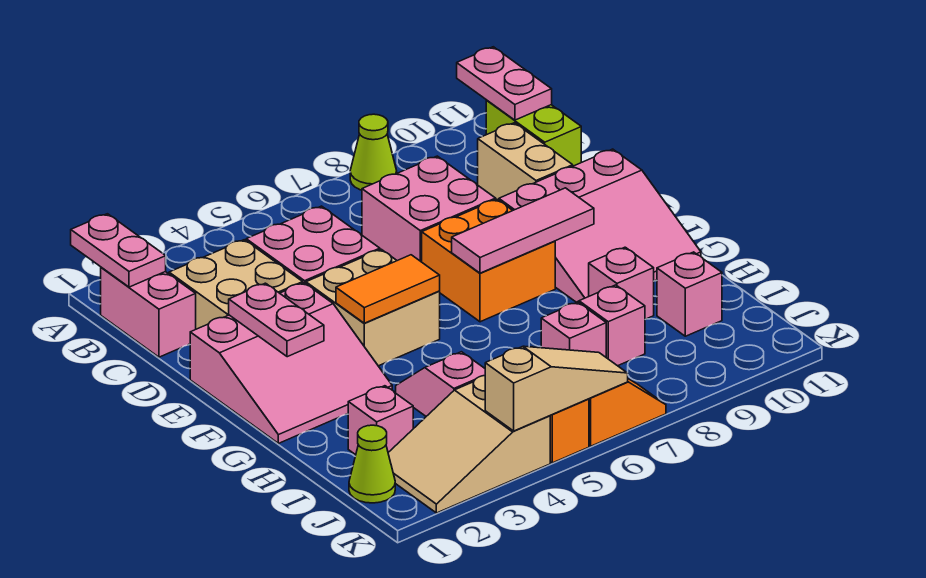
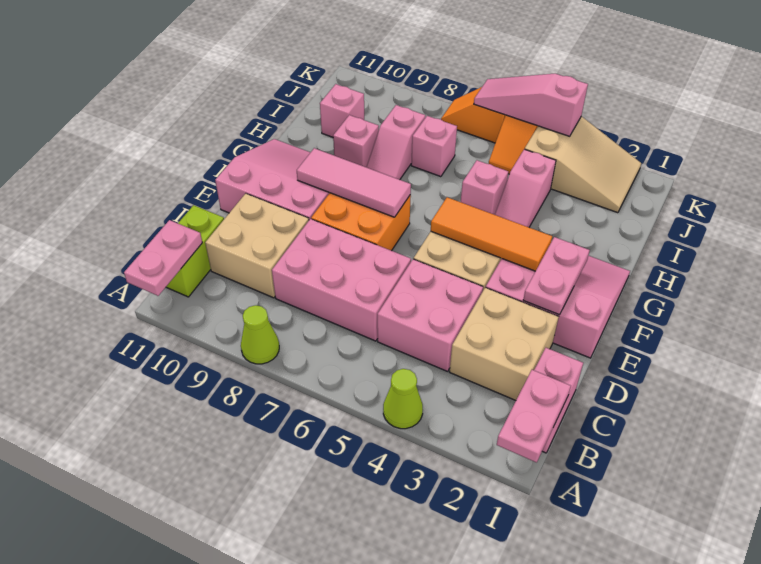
pink brick C7:D8 level 1 -> pink brick C6:D8 level 1
tan brick C10:D10 level 1 -> tan brick C9:D10 level 1
orange tile F4:F5 level 2 -> orange tile F3:F5 level 2
pink brick I2 level 1 -> pink brick H5 level 1
lime cone J1 level 1 -> lime cone A4 level 1
tan slope K4:K6 level 2 top 4 -> pink slope K4:K6 level 2 top 4

